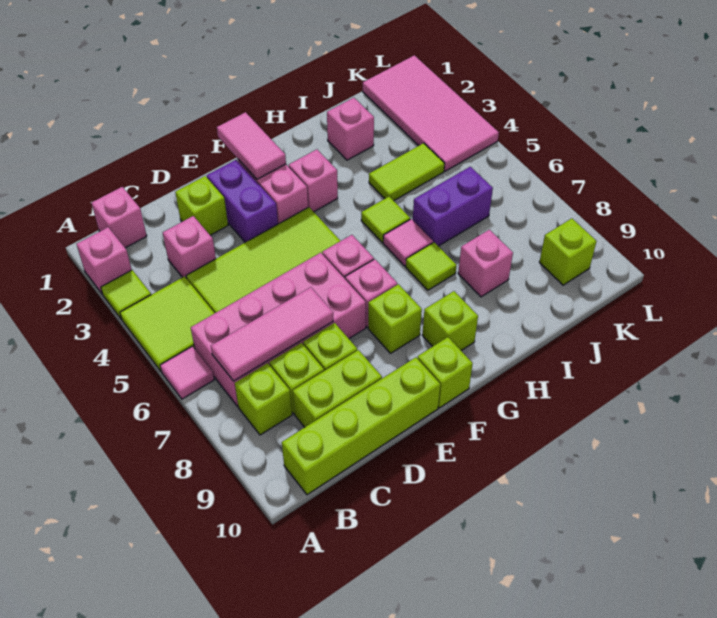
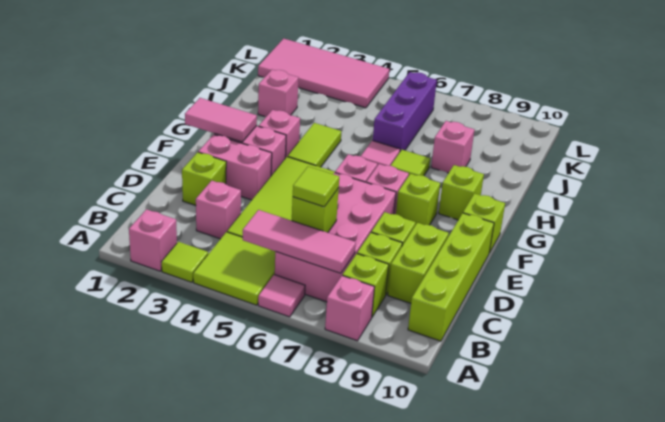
pink brick B1 level 1 -> pink brick A8 level 1
pink tile B7:D7 level 2 -> pink tile B5:B7 level 2
purple brick E2:E3 level 1 -> pink brick E2:E3 level 1
lime tile H5 level 1 -> lime tile C6 level 3
lime tile I4:J4 level 1 -> lime tile G4:H4 level 1
purple brick I6:J6 level 1 -> purple brick I6:K6 level 1
lime brick K9 level 1 -> lime brick C6 level 2

